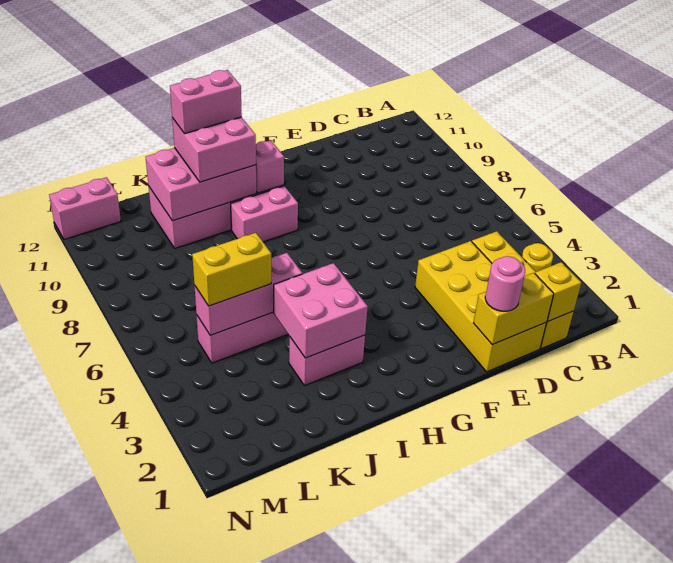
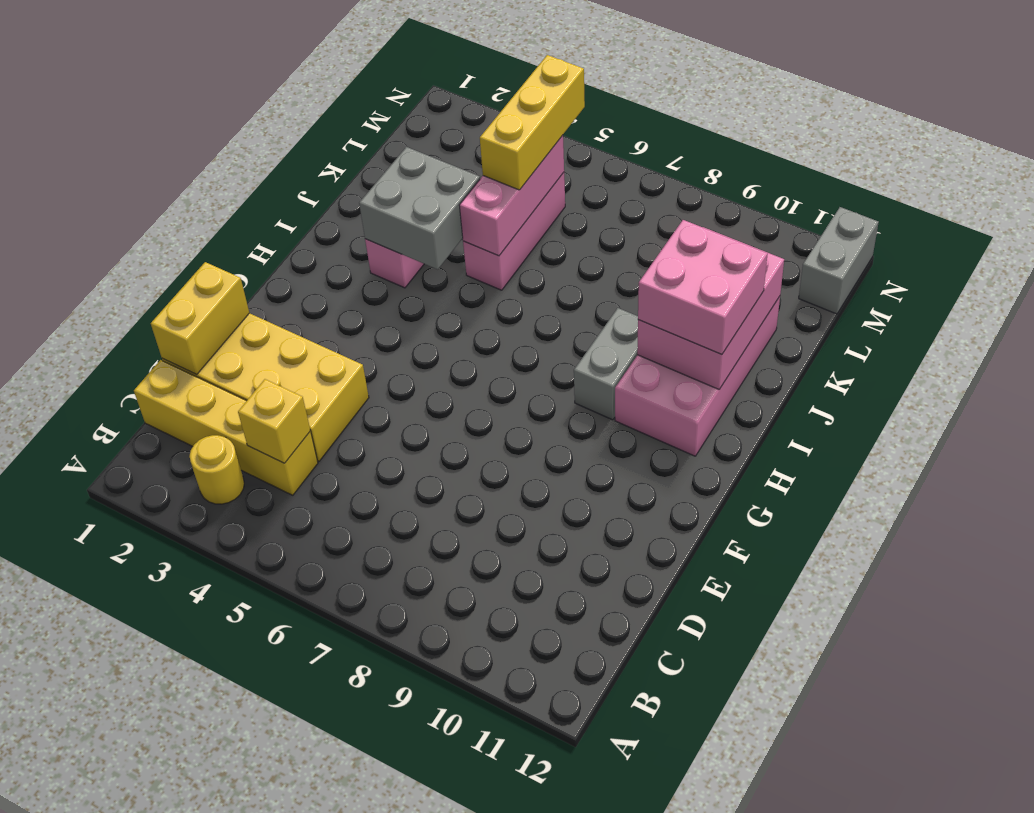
yellow brick C1 level 2 -> yellow brick C4 level 2
pink round brick E1 level 3 -> none
pink brick H9:I9 level 1 -> grey brick H9:I9 level 1
pink brick H10 level 2 -> none
pink brick I3:J4 level 2 -> grey brick I3:J4 level 2
pink brick I11:J11 level 4 -> none
yellow brick K5:L5 level 3 -> yellow brick K5:M5 level 3
pink brick M12:N12 level 1 -> grey brick M12:N12 level 1

